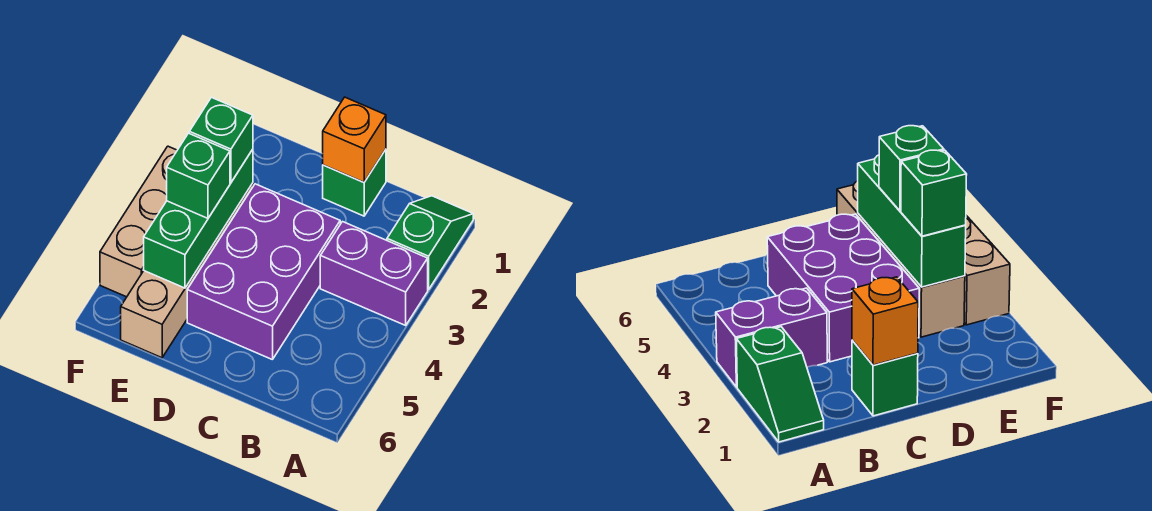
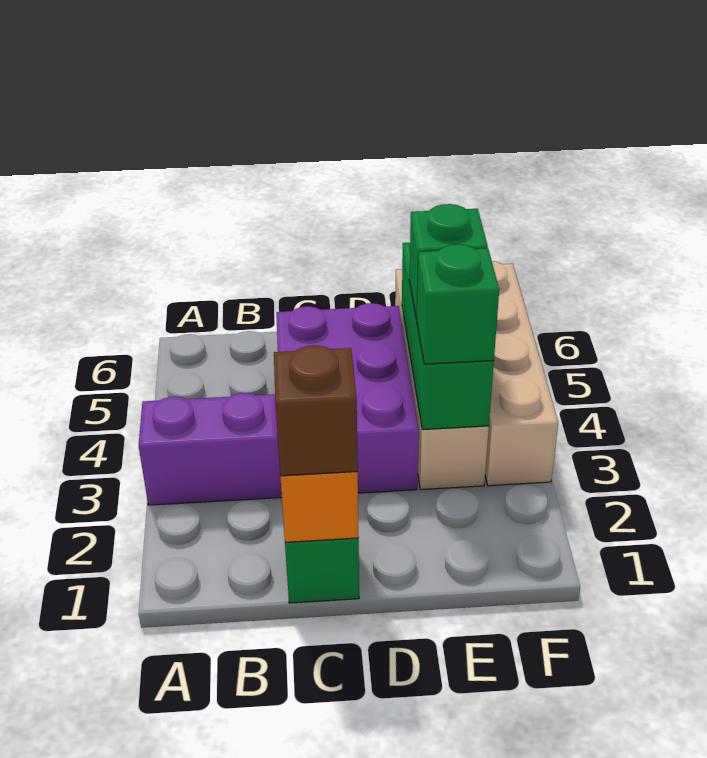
green slope A1:A2 level 1 top 2 -> none
none -> brown brick C1 level 3
tan brick F3:F5 level 1 -> tan brick F3:F6 level 1

